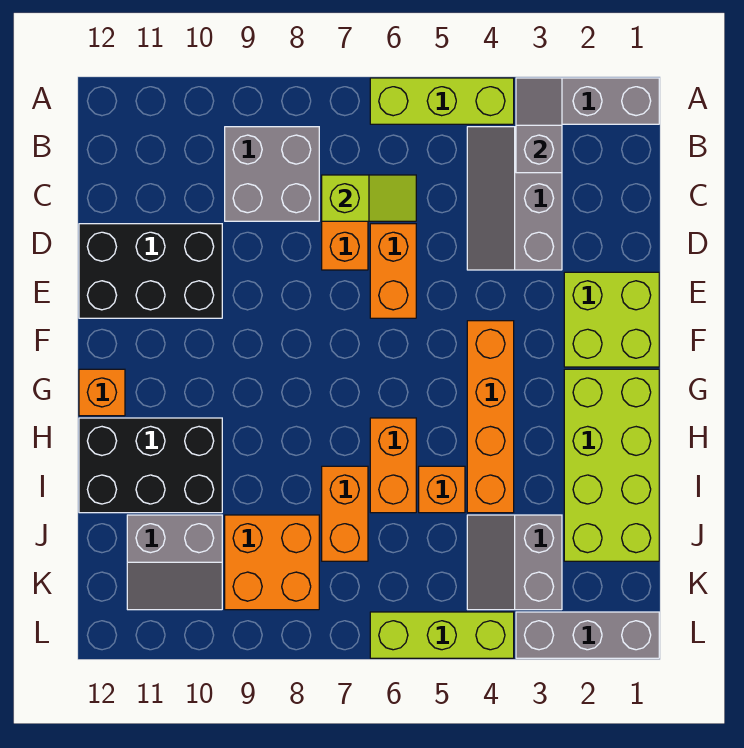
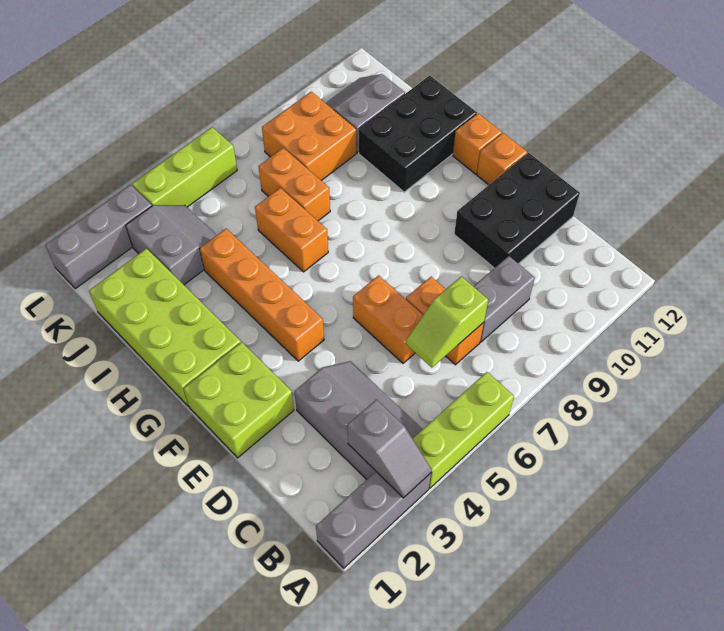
grey brick B8:C9 level 1 -> grey brick C8:C9 level 1
orange brick I5 level 1 -> orange brick F12 level 1

